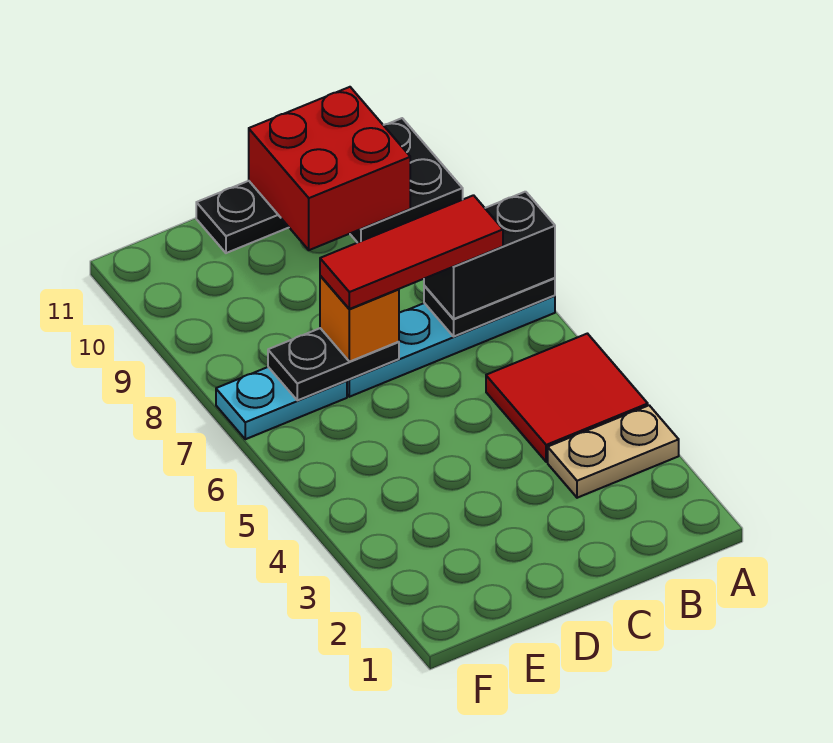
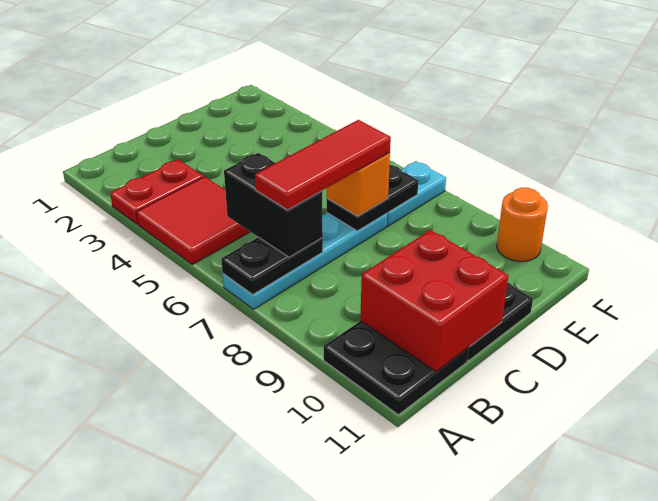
tan plate A3:B3 level 1 -> red plate A3:B3 level 1
black brick A7:B7 level 3 -> black brick B6:B7 level 3
none -> orange round brick F10 level 1

